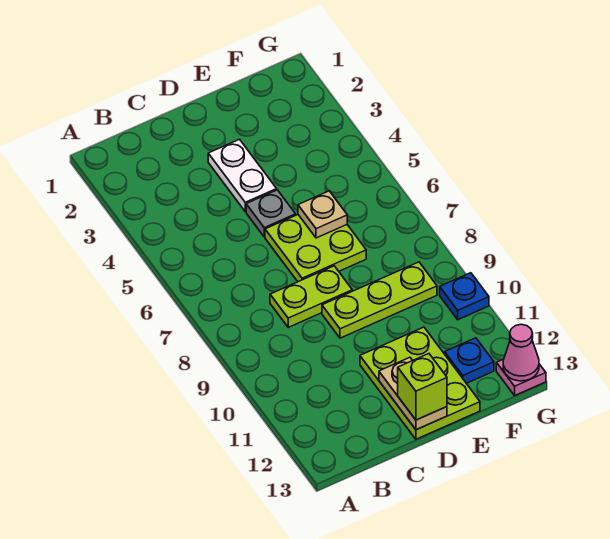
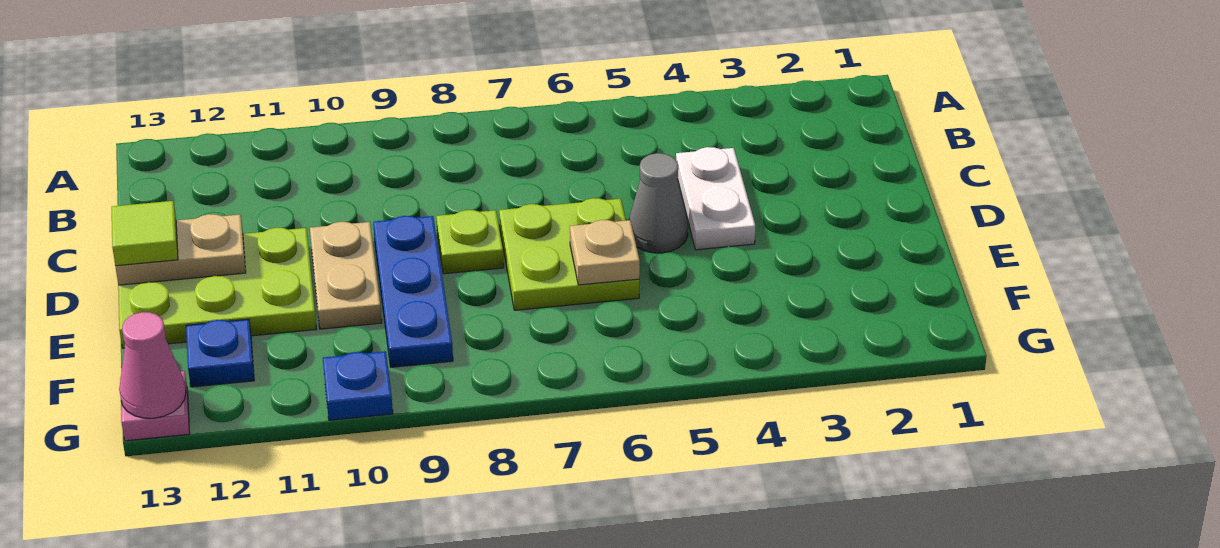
lime plate C8:D8 level 1 -> lime plate D8 level 1
white plate D3:D4 level 1 -> white plate C4:D4 level 1
grey plate D5 level 1 -> grey cone D5 level 1
lime plate D9:F9 level 1 -> blue plate D9:F9 level 1
none -> tan plate D10:E10 level 1
lime brick D13 level 3 -> lime tile D13 level 3

